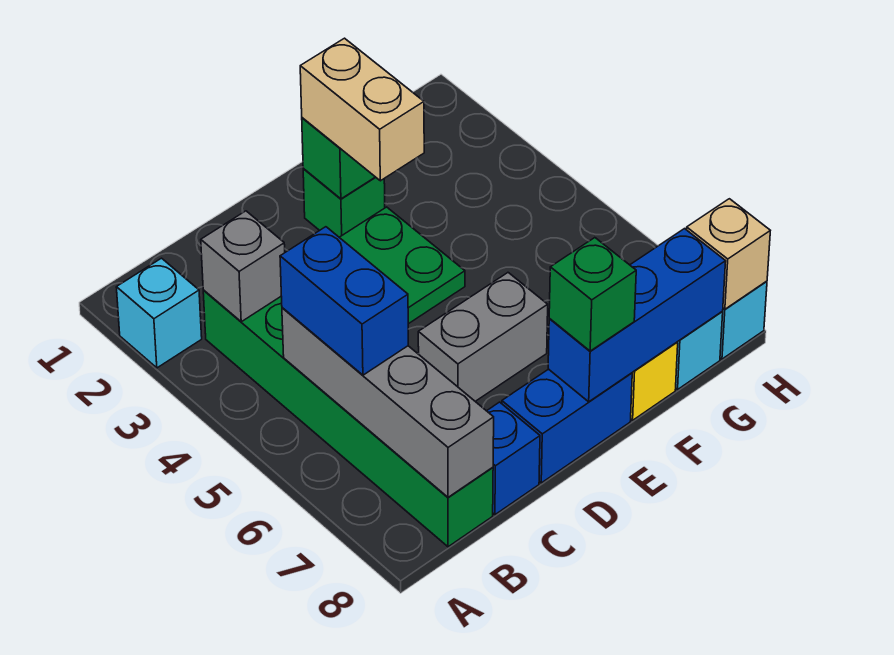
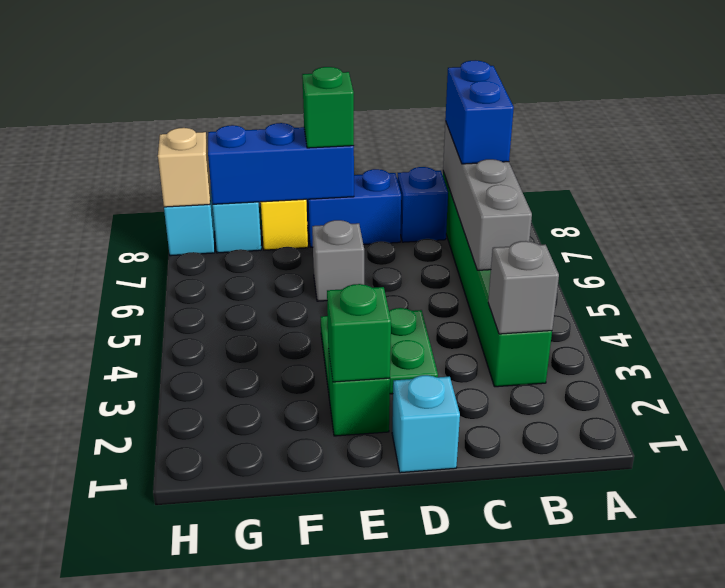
cyan brick A2 level 1 -> cyan brick D1 level 1
blue brick B5:B6 level 3 -> blue brick B7:B8 level 3
grey brick D6:E6 level 1 -> grey brick E6 level 1
tan brick E2:E3 level 3 -> none

